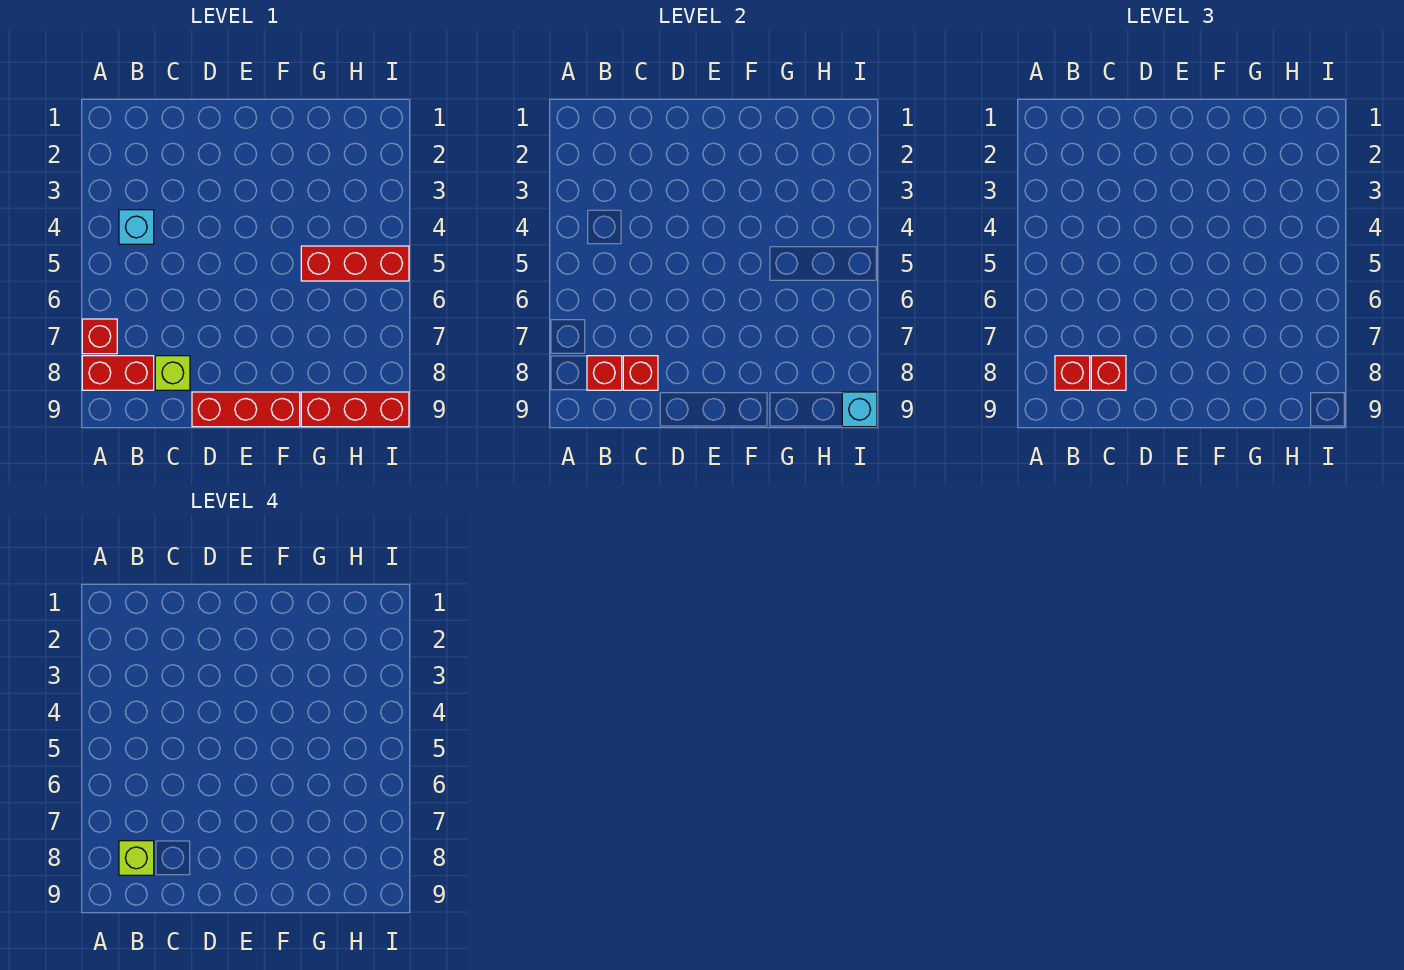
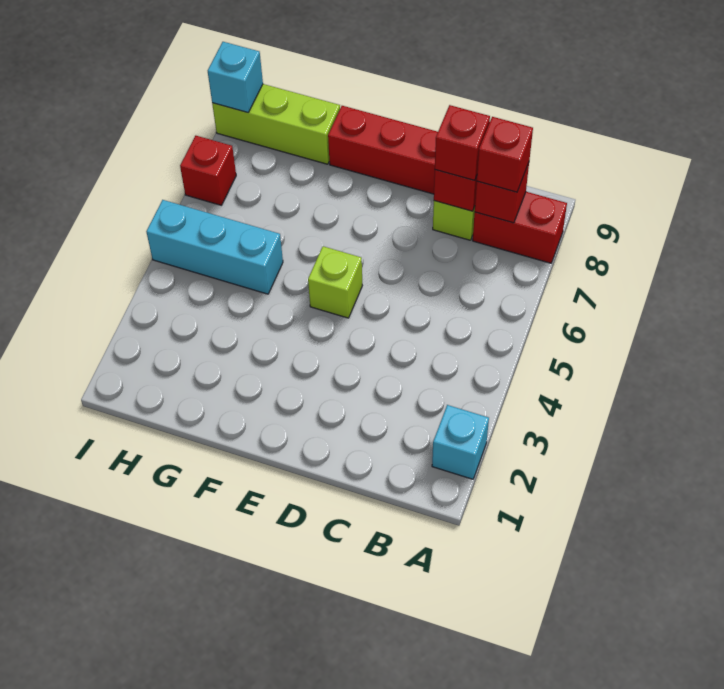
red brick A7 level 1 -> red brick I7 level 1
cyan brick B4 level 1 -> cyan brick A2 level 1
lime brick B8 level 4 -> lime brick E5 level 1
red brick G5:I5 level 1 -> cyan brick G5:I5 level 1
red brick G9:I9 level 1 -> lime brick G9:I9 level 1

